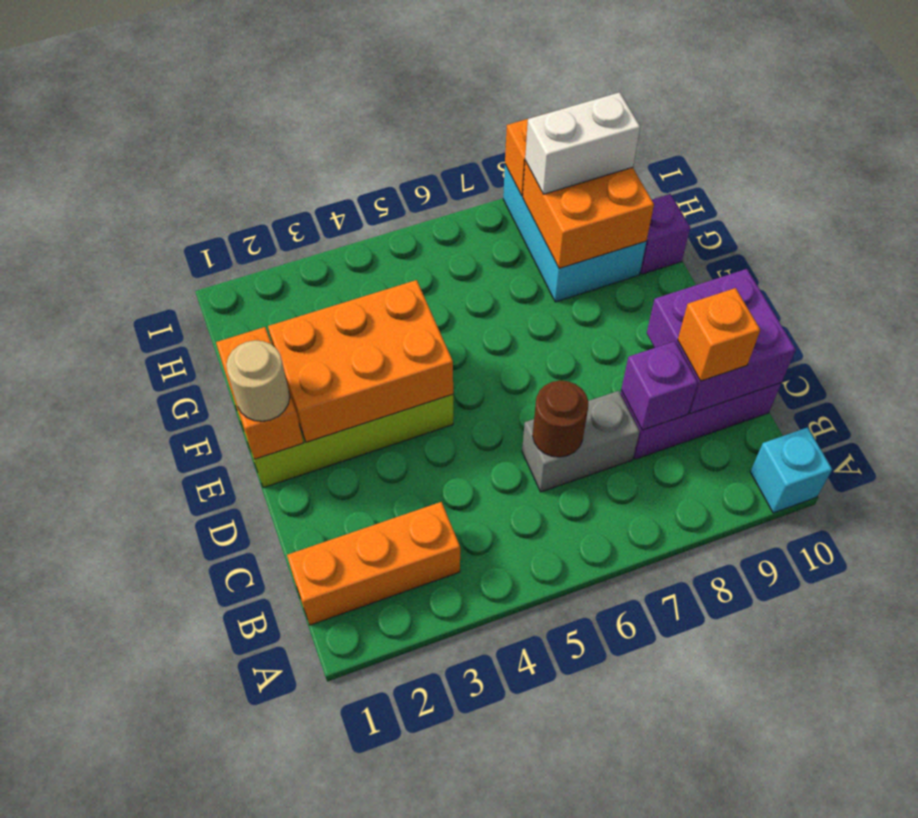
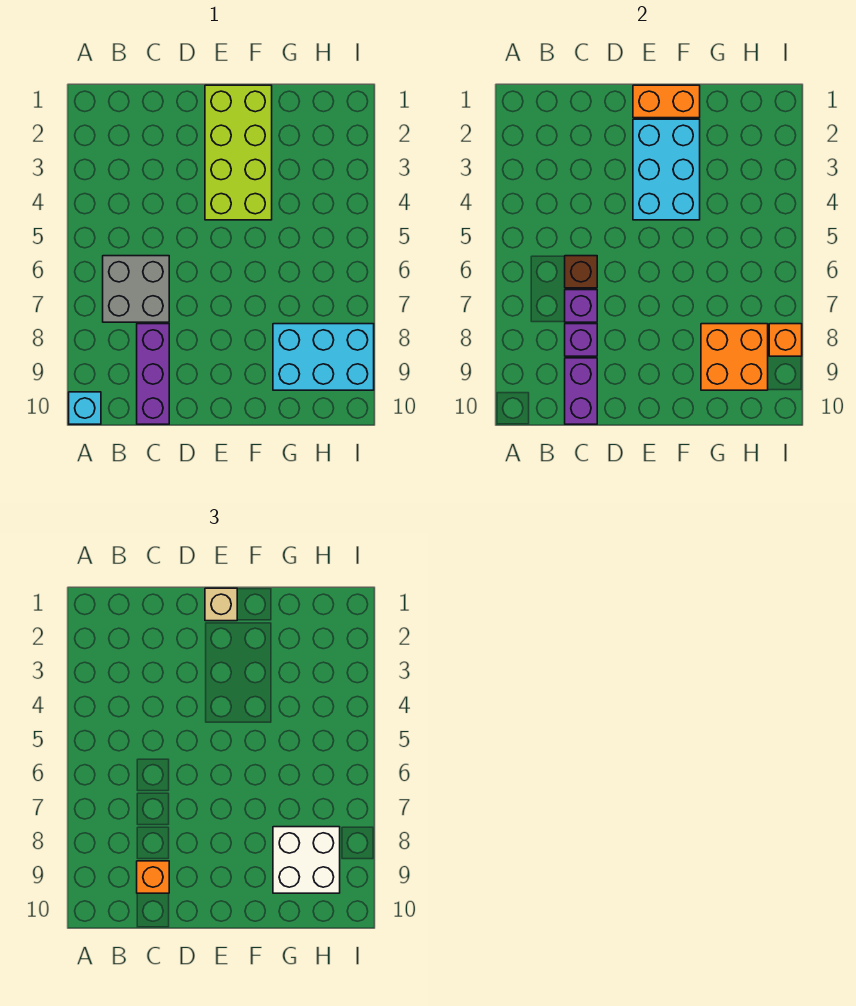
orange brick B1:B3 level 1 -> none
grey brick C6:C7 level 1 -> grey brick B6:C7 level 1
brown round brick C6 level 2 -> brown brick C6 level 2
purple brick C9:D10 level 2 -> purple brick C9:C10 level 2
tan round brick E1 level 3 -> tan brick E1 level 3
orange brick E2:F4 level 2 -> cyan brick E2:F4 level 2
purple brick G10 level 1 -> purple brick C7 level 2
white brick H8:H9 level 3 -> white brick G8:H9 level 3

